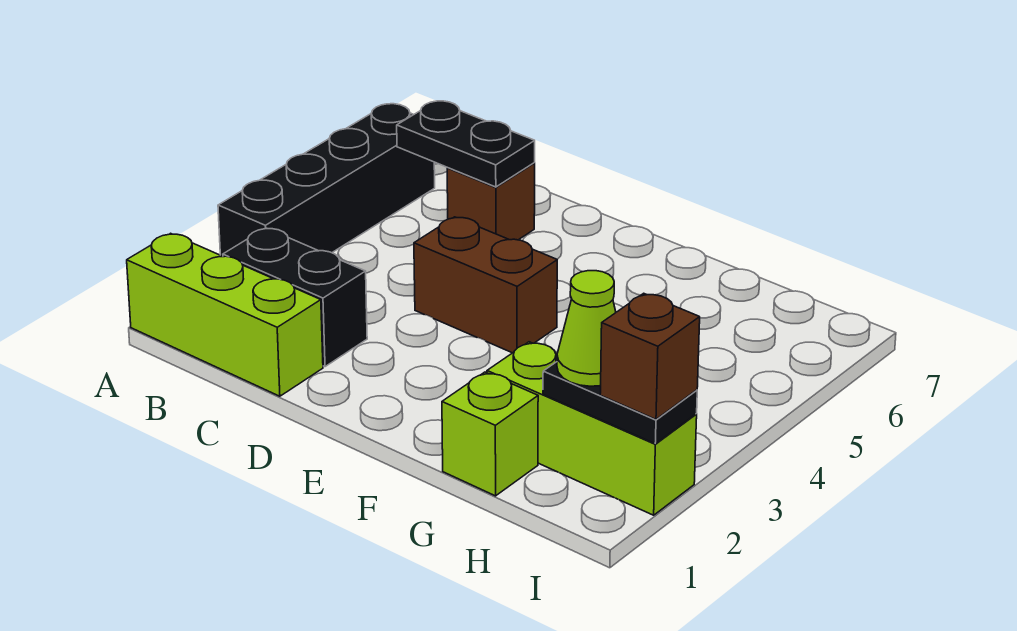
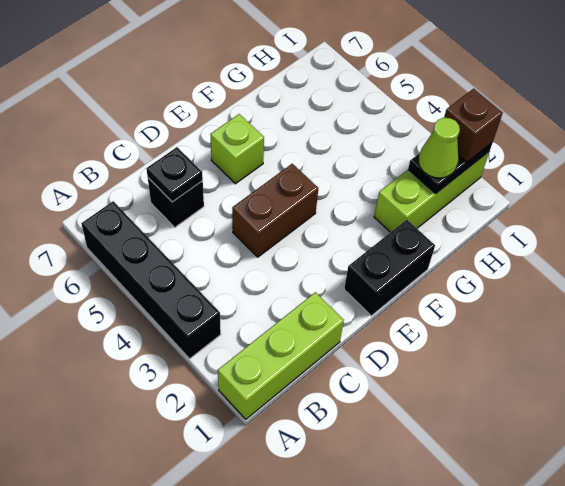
black brick B2:C2 level 1 -> black brick E1:F1 level 1
black plate B6:C6 level 2 -> black plate C6 level 2
brown brick C6 level 1 -> black brick C6 level 1
lime brick G1 level 1 -> lime brick E6 level 1

